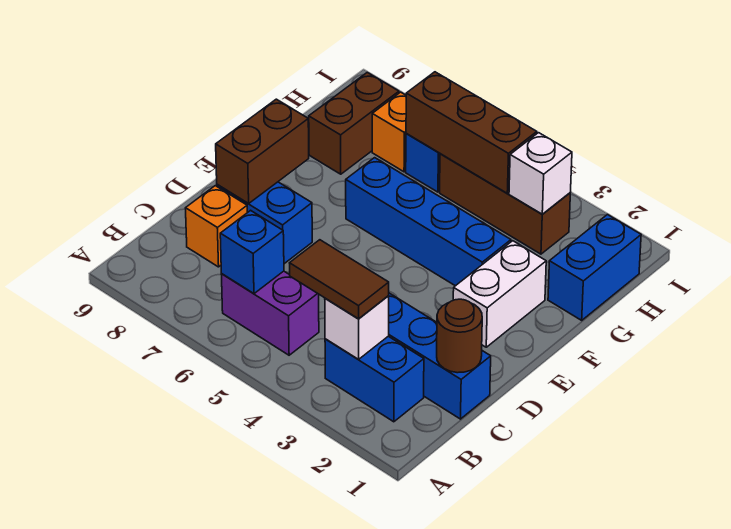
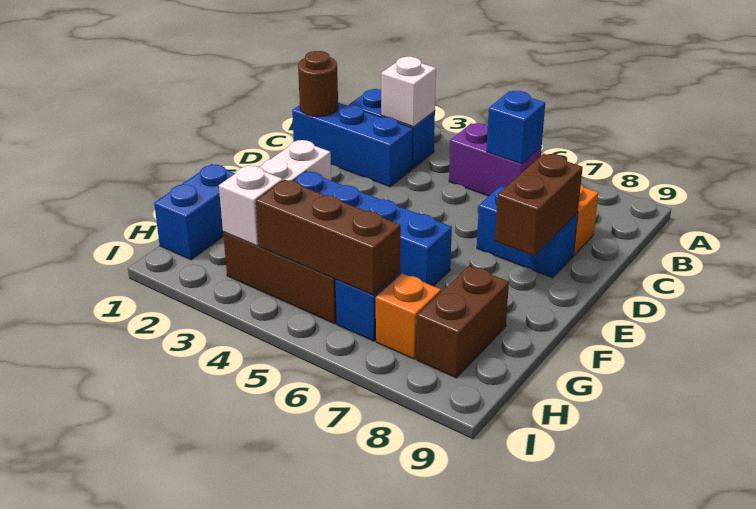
brown tile B3:B4 level 3 -> none

